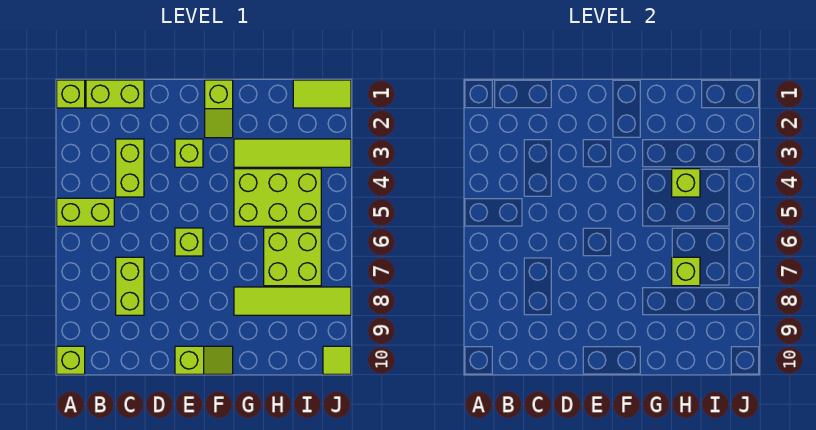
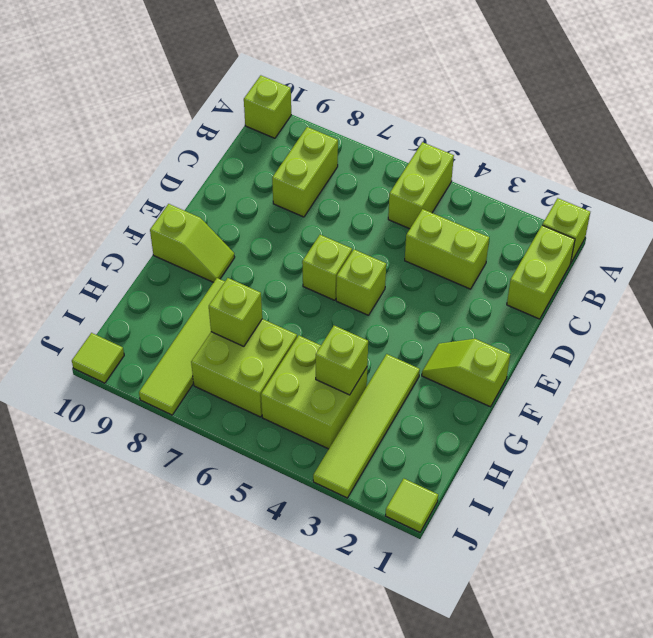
lime brick C7:C8 level 1 -> lime brick B8:C8 level 1
lime brick E3 level 1 -> lime brick E5 level 1
lime slope E10:F10 level 1 top E -> lime slope F9:F10 level 1 top 10
lime brick G4:I5 level 1 -> lime brick H4:I5 level 1
lime tile I1:J1 level 1 -> lime tile J1 level 1

